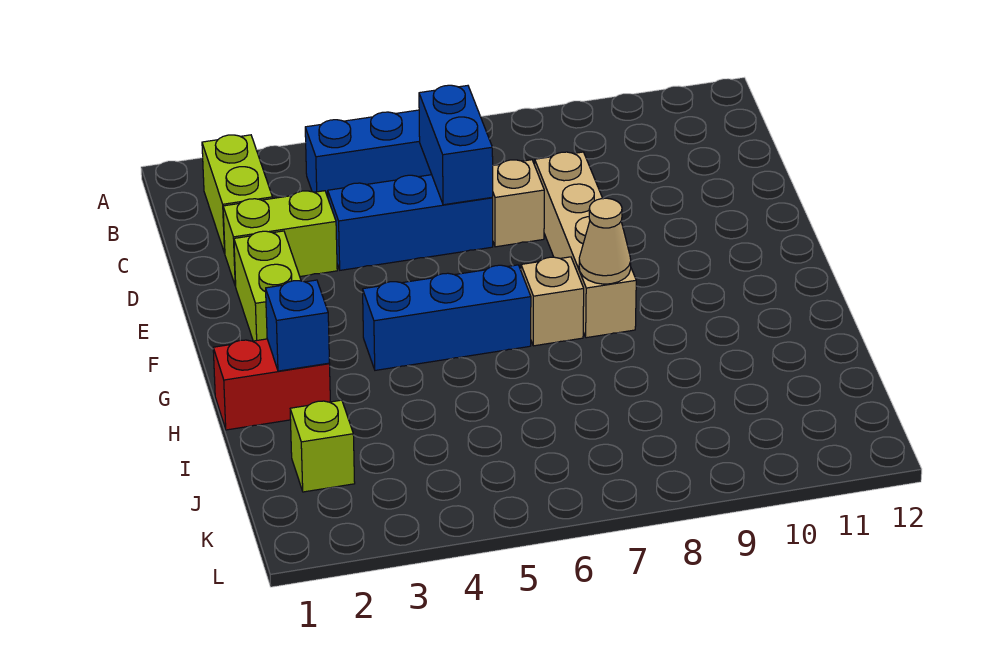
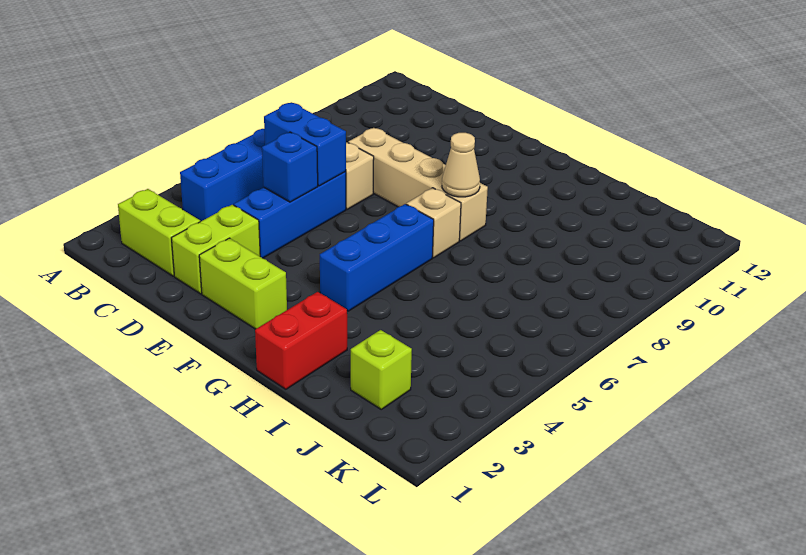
blue brick H2 level 2 -> blue brick D5 level 2

